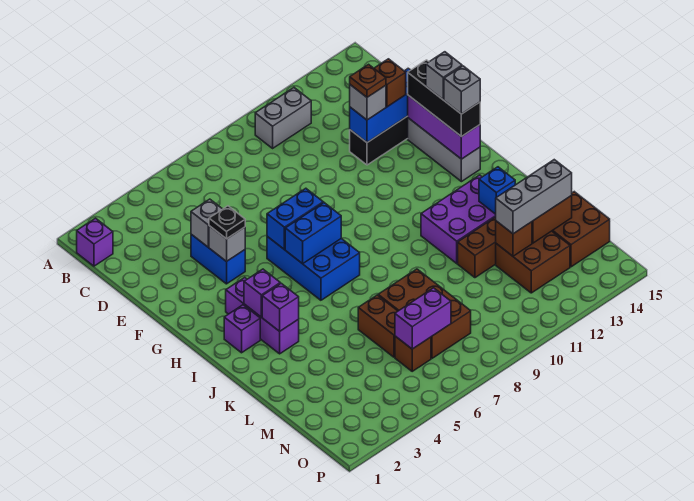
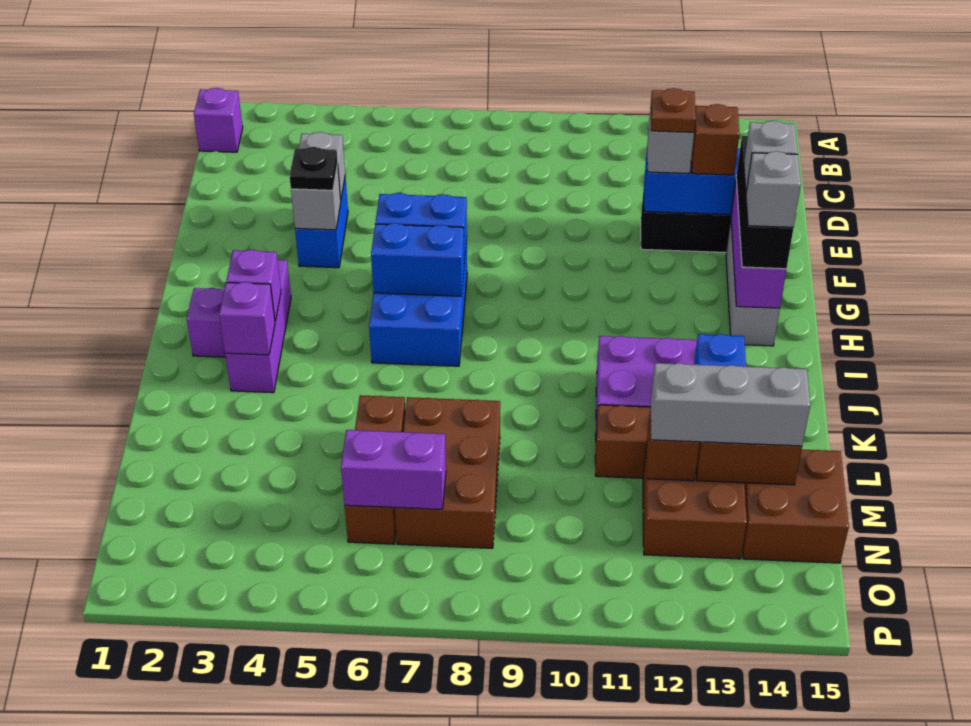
grey brick B10:B11 level 1 -> none

